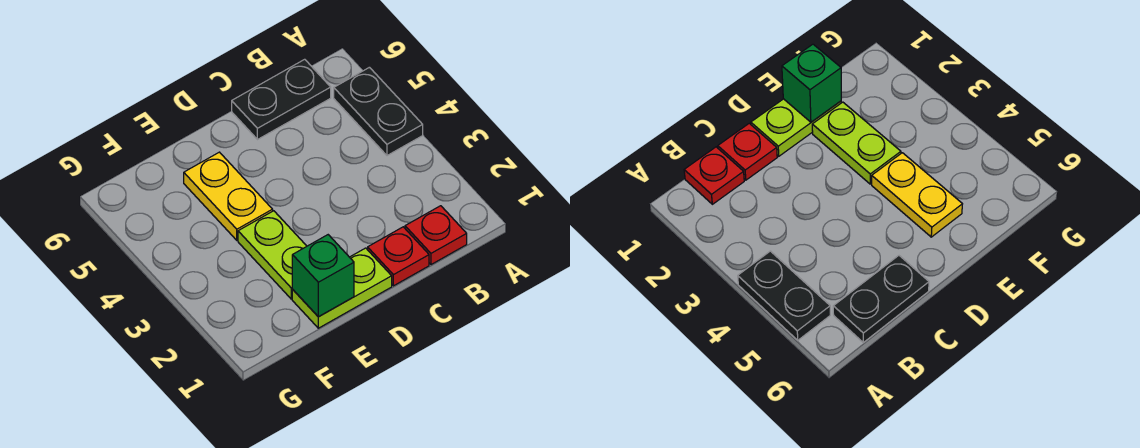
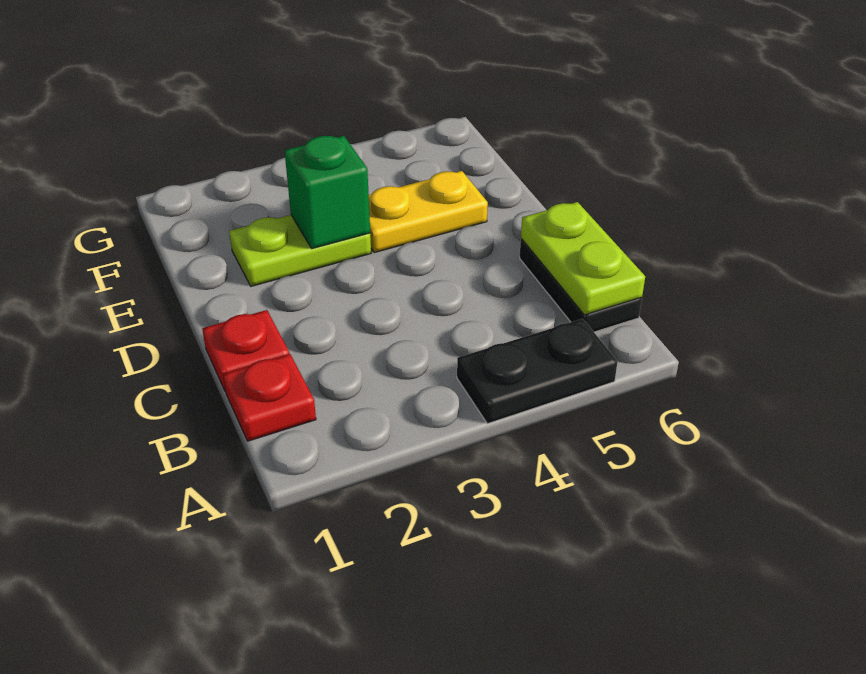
lime plate D1:E1 level 1 -> lime plate B6:C6 level 2
green brick E1 level 2 -> green brick E3 level 2

